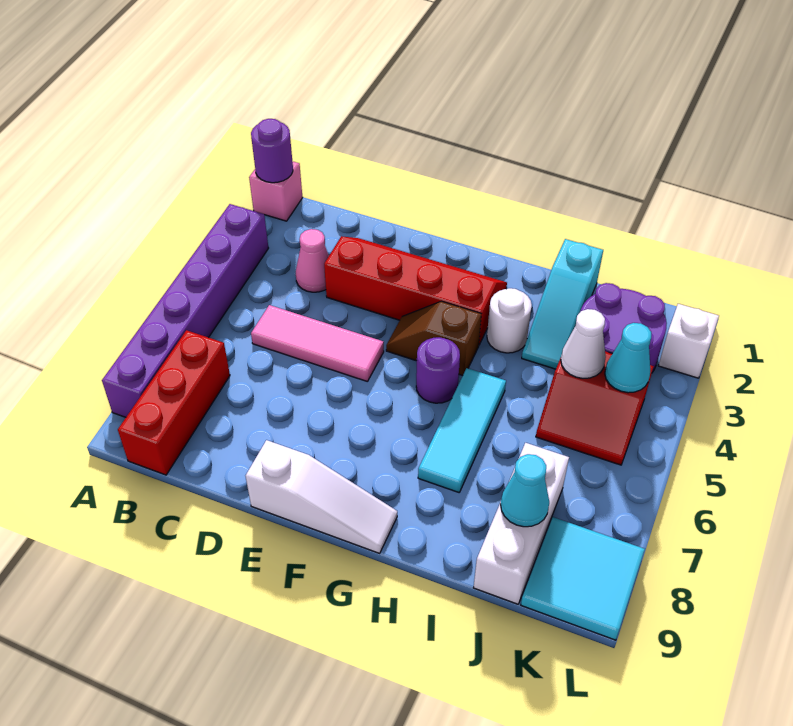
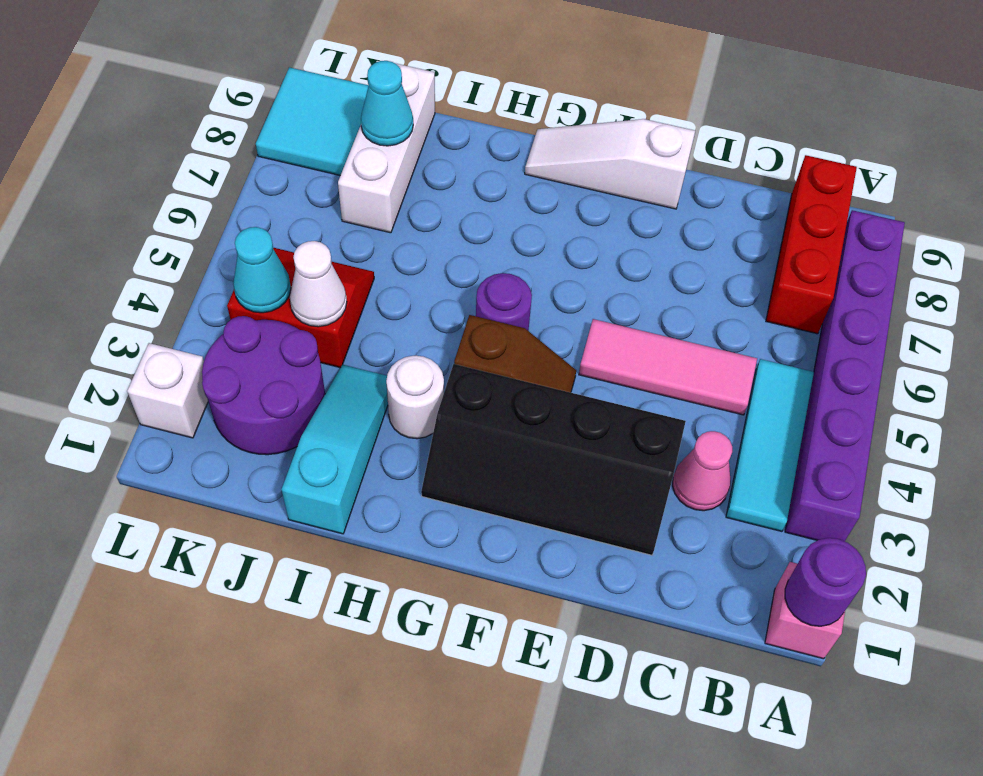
red slope D2:G3 level 1 top 3 -> black slope D2:G3 level 1 top 3
cyan tile H5:H7 level 1 -> cyan tile B3:B5 level 1

